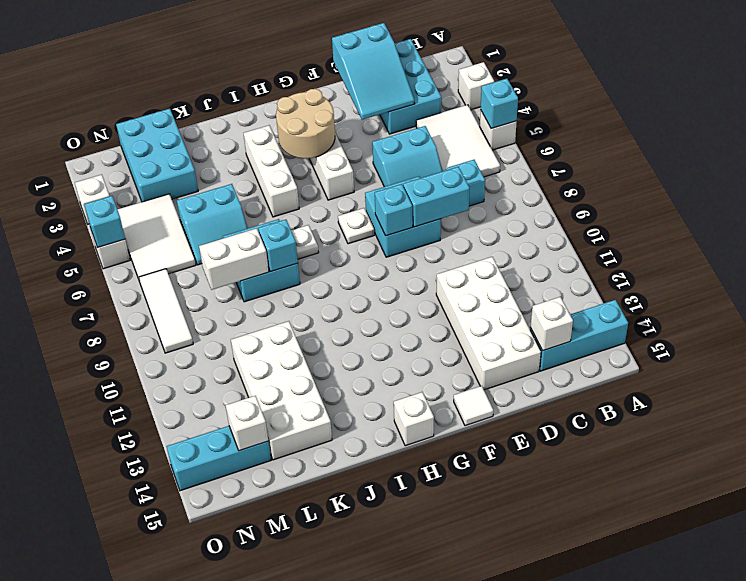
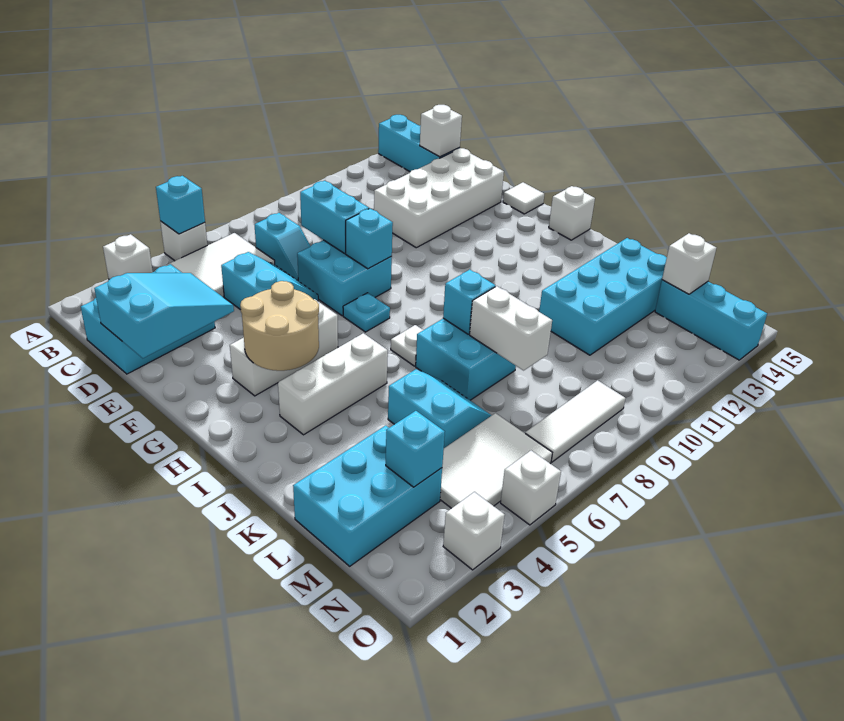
white plate G7 level 1 -> cyan plate G7 level 1
white brick K11:L14 level 1 -> cyan brick K11:L14 level 1
cyan brick O5 level 2 -> cyan brick M3 level 2

